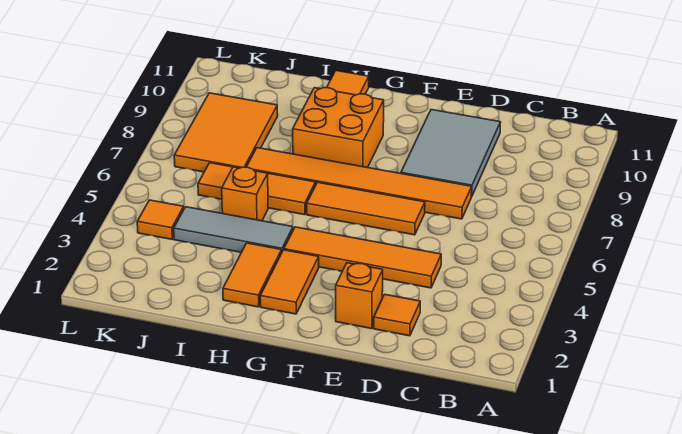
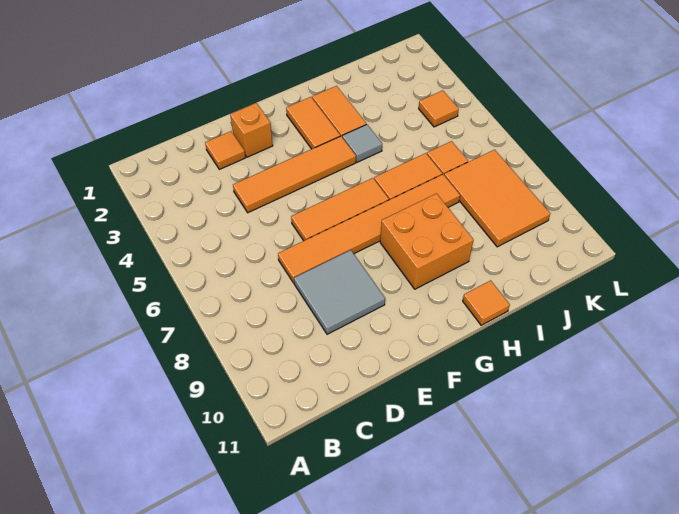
grey tile D8:E10 level 1 -> grey tile D8:E9 level 1
grey tile H4:J4 level 1 -> grey tile H4 level 1
orange brick I5 level 1 -> none

